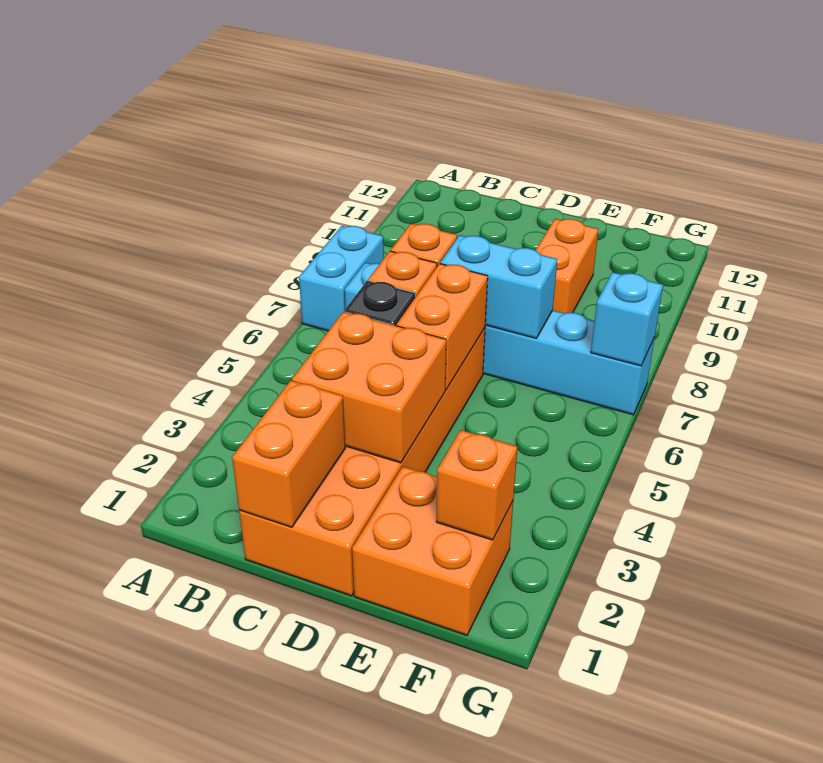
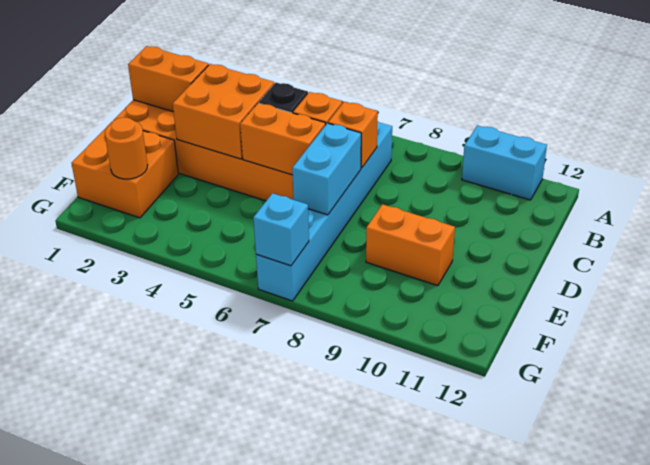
cyan brick A7:A8 level 1 -> cyan brick A10:A11 level 1
orange brick F2 level 2 -> orange round brick F2 level 2

